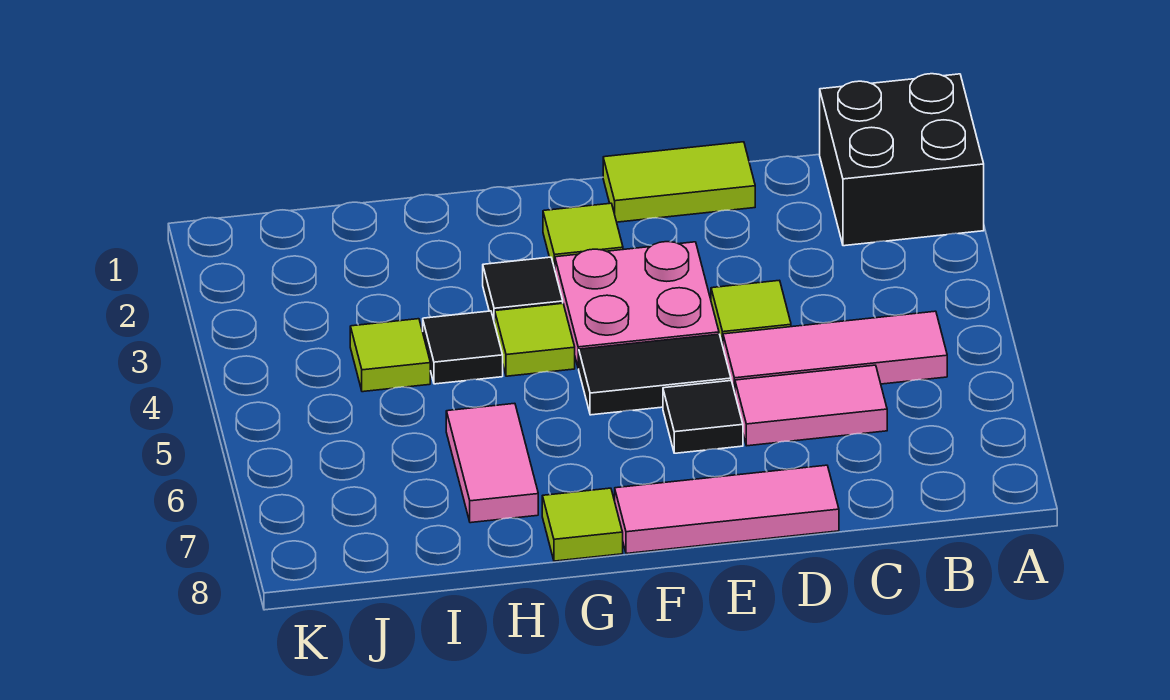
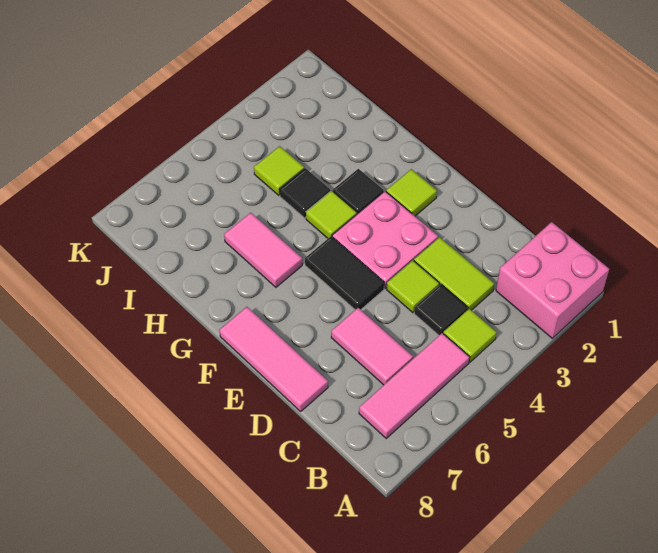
black brick A1:B2 level 1 -> pink brick A1:B2 level 1
pink tile B5:D5 level 1 -> pink tile B5:B7 level 1
lime tile D1:E1 level 1 -> lime tile C3:D3 level 1
black tile E6 level 1 -> black tile C4 level 1
lime tile G8 level 1 -> lime tile B4 level 1
pink tile H6:H7 level 1 -> pink tile G6:H6 level 1

